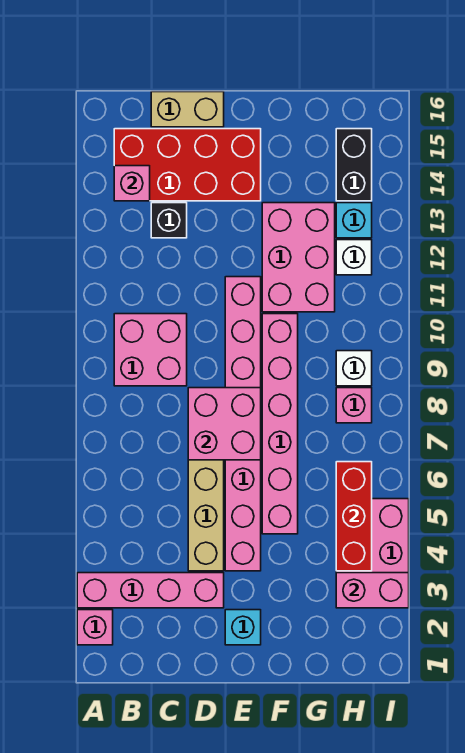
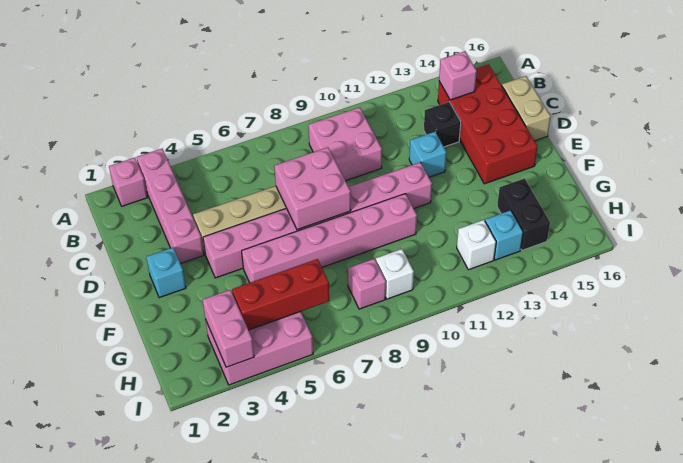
none -> cyan brick D12 level 1
pink brick F11:G13 level 1 -> none
black brick H14:H15 level 1 -> black brick G14:H14 level 1

